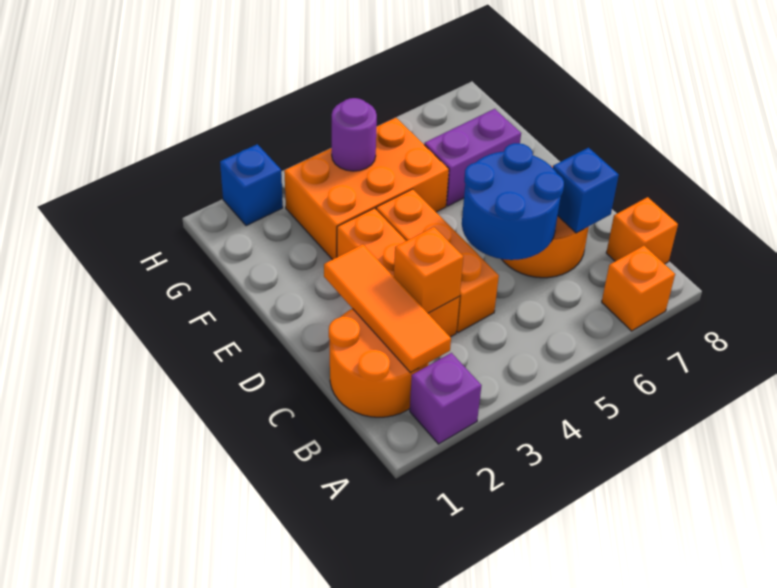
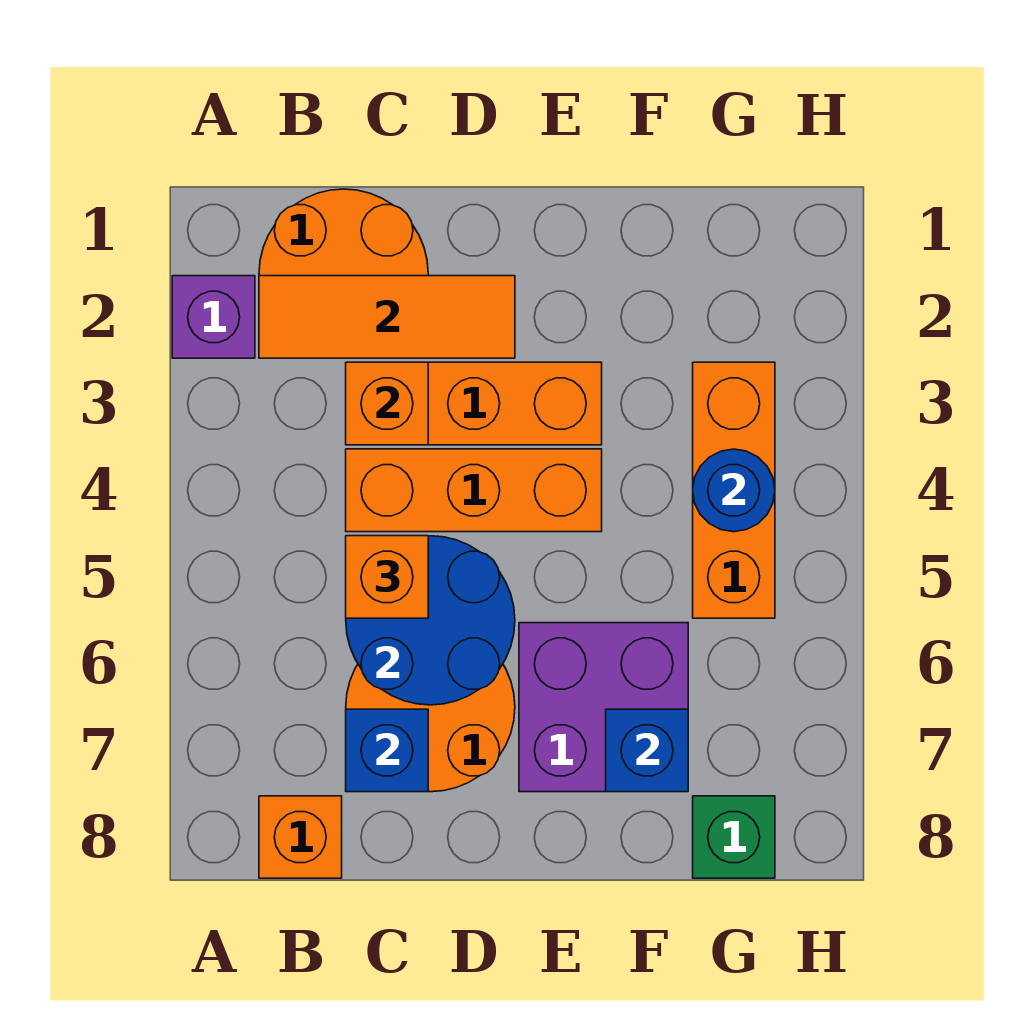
orange brick A7 level 1 -> orange brick C5 level 3
orange brick F3:G5 level 1 -> orange brick G3:G5 level 1
purple brick F6:F7 level 1 -> purple brick E6:F7 level 1
purple round brick G4 level 2 -> blue round brick G4 level 2
none -> green brick G8 level 1
blue brick H2 level 1 -> blue brick F7 level 2

